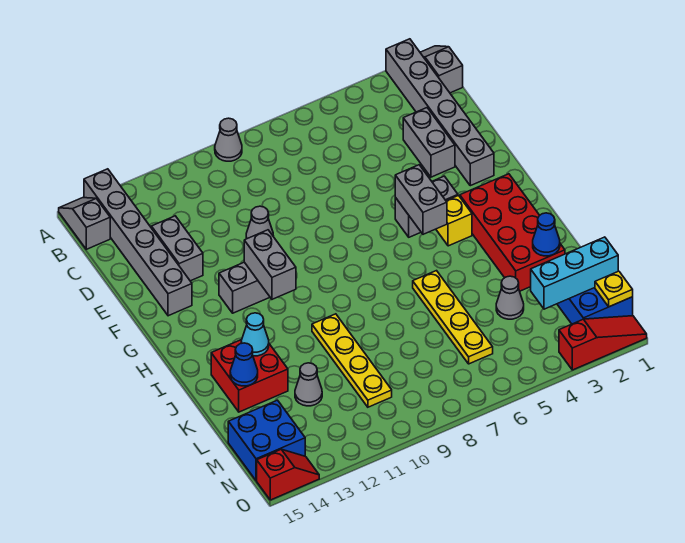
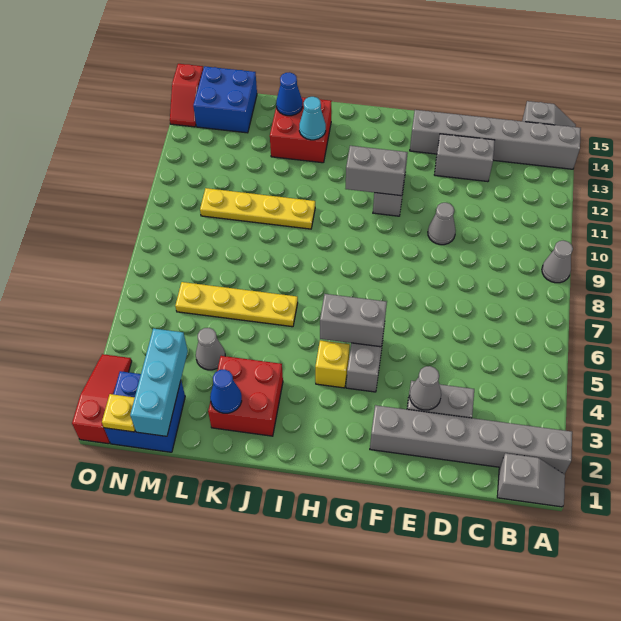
red brick H2:K3 level 1 -> red brick J2:K3 level 1
grey cone L12 level 1 -> grey cone E3 level 2
red slope O1:O3 level 1 top 3 -> red slope O1:O3 level 1 top 1

